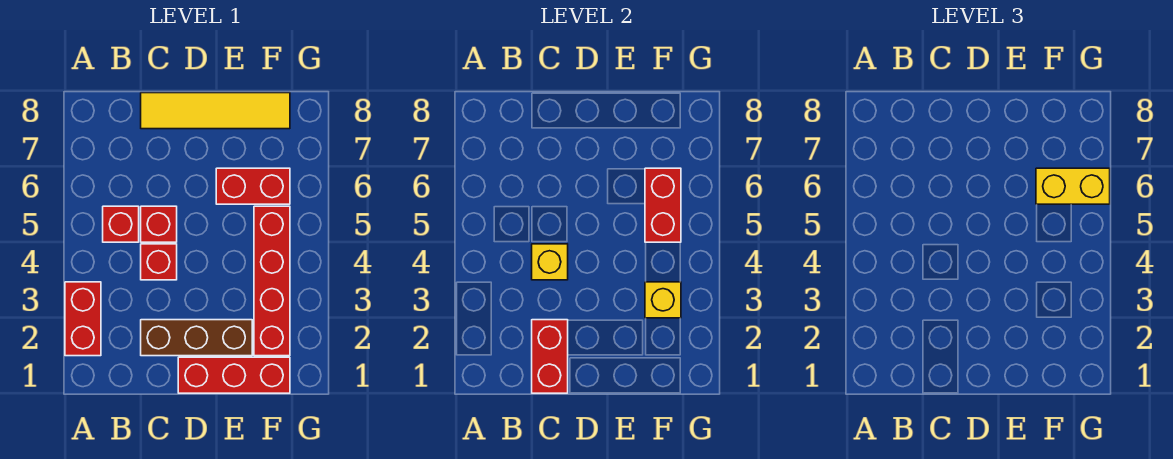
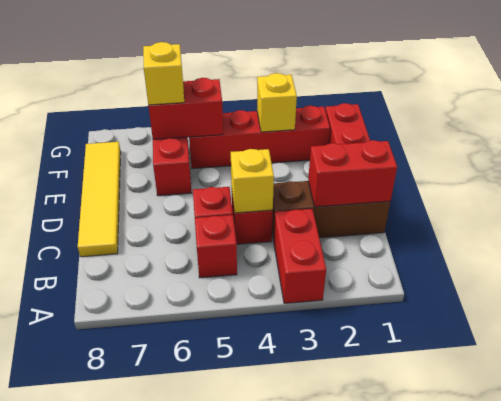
red brick A2:A3 level 1 -> red brick A3:B3 level 1
brown brick C2:E2 level 1 -> brown brick C1:C3 level 1
yellow brick F6:G6 level 3 -> yellow brick F6 level 3

